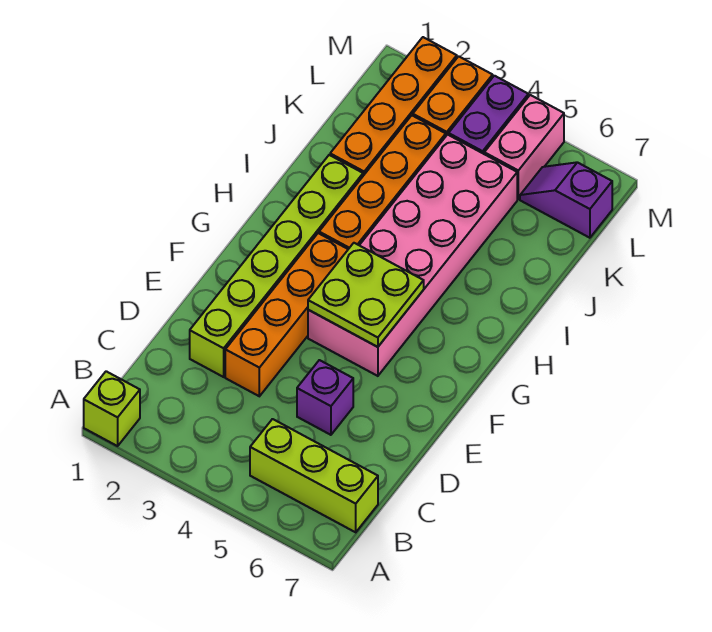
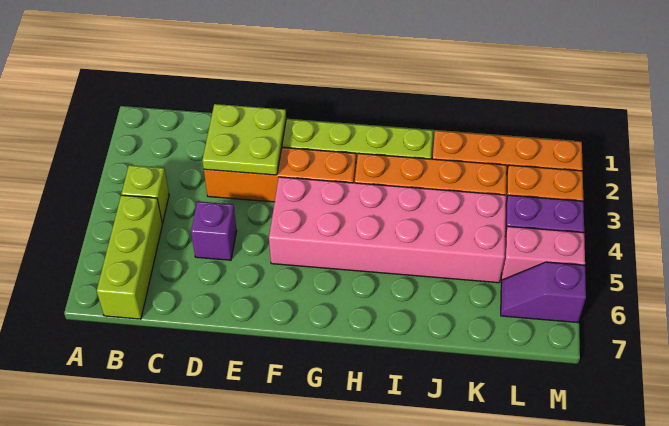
lime brick A1 level 1 -> lime brick B4 level 1
lime plate F4:G5 level 2 -> lime plate D2:E3 level 2
purple slope L6:L7 level 1 top 7 -> purple slope L6:M6 level 1 top M

